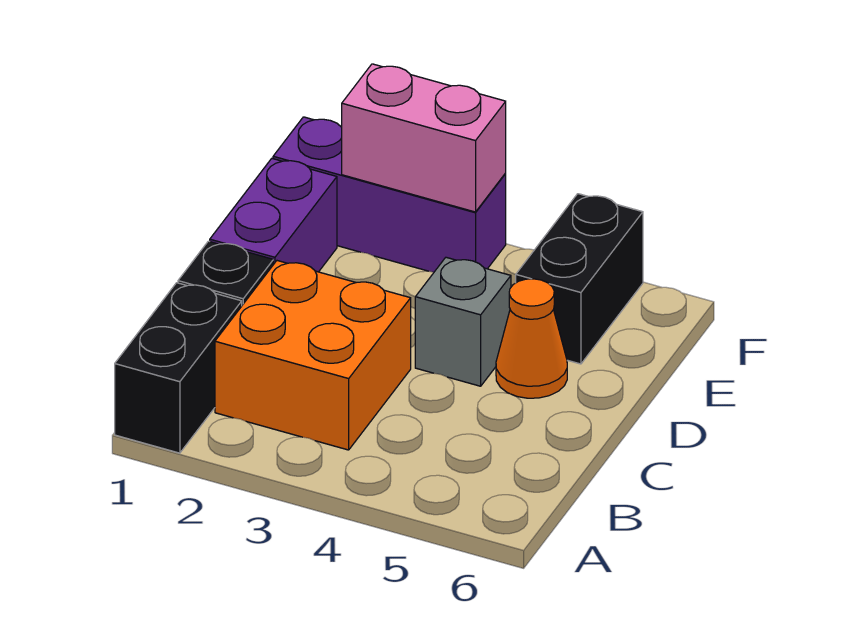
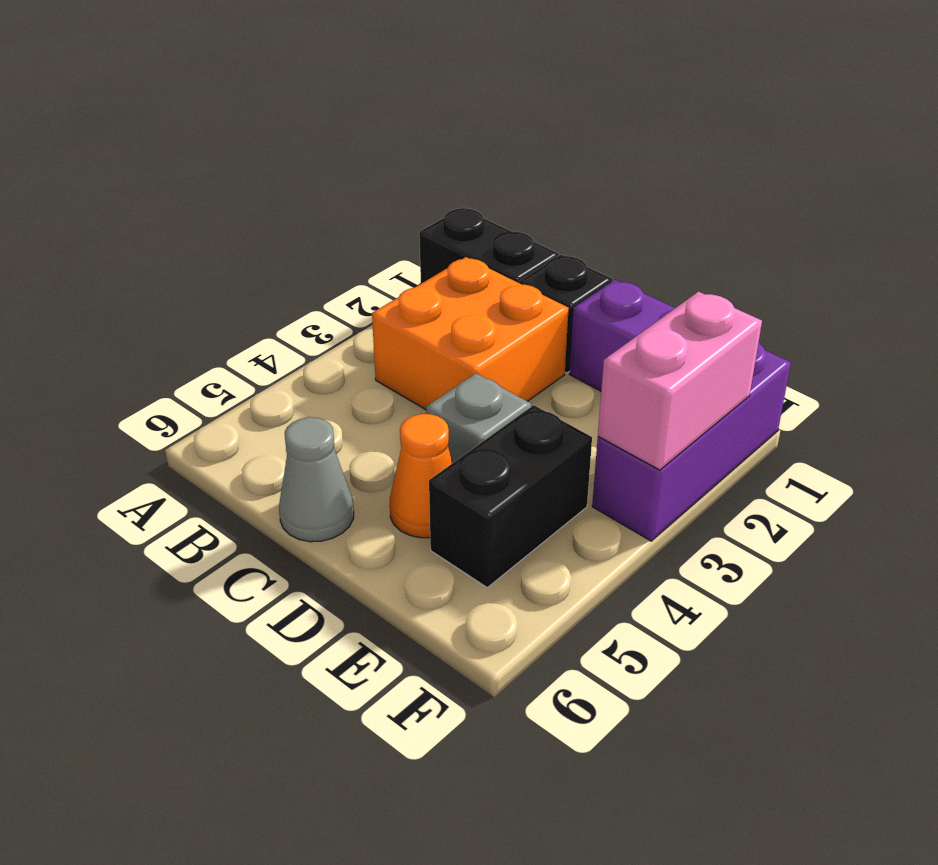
none -> grey cone C6 level 1
black brick E5:F5 level 1 -> black brick E4:E5 level 1

